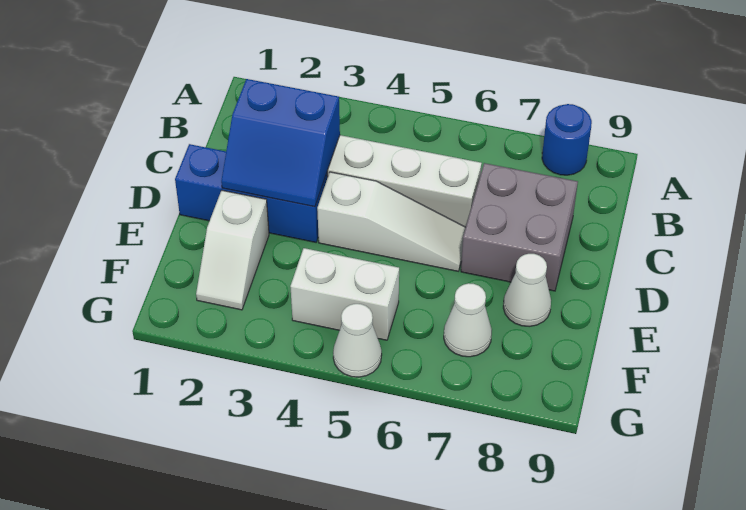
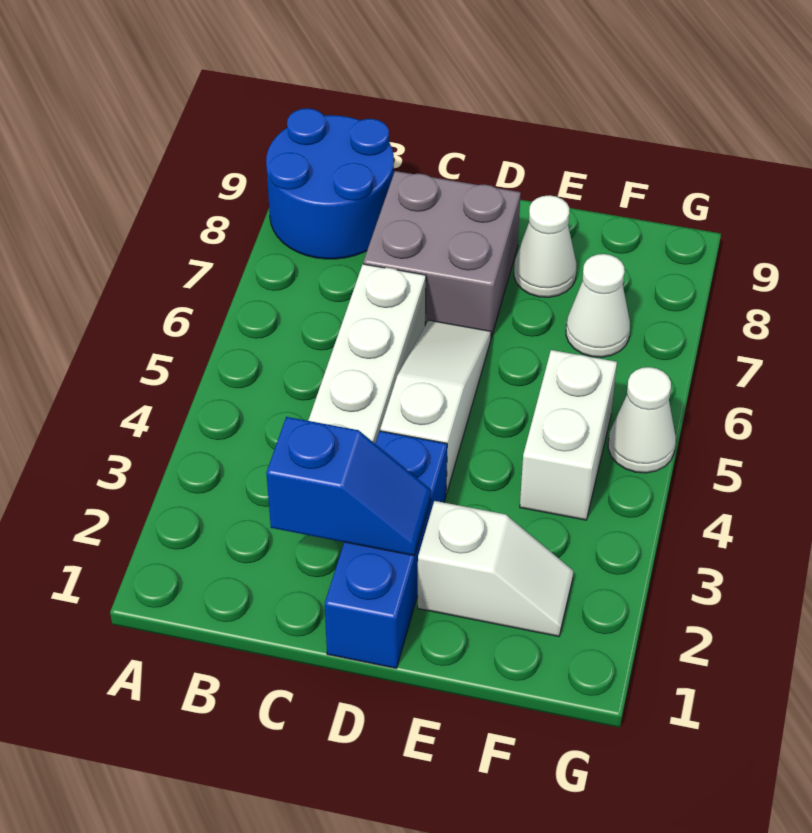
blue round brick A8 level 1 -> blue round brick A8:B9 level 1
blue slope C2:D3 level 2 top C -> blue slope C2:D2 level 2 top C

